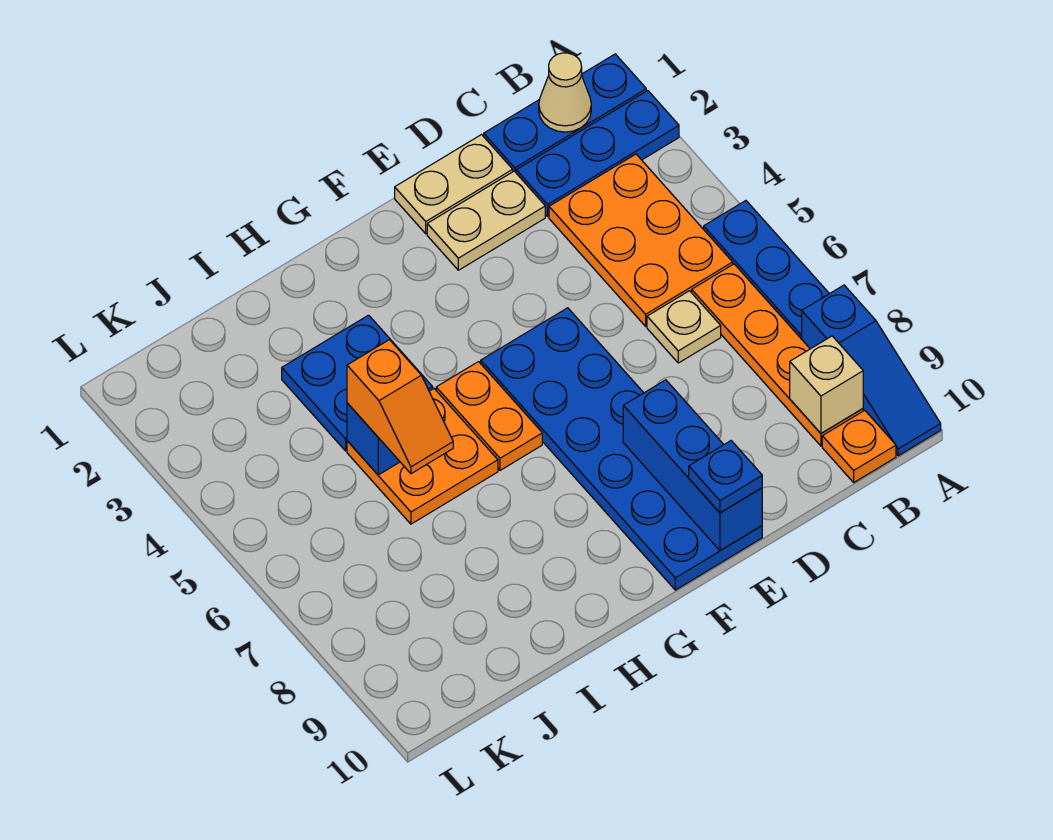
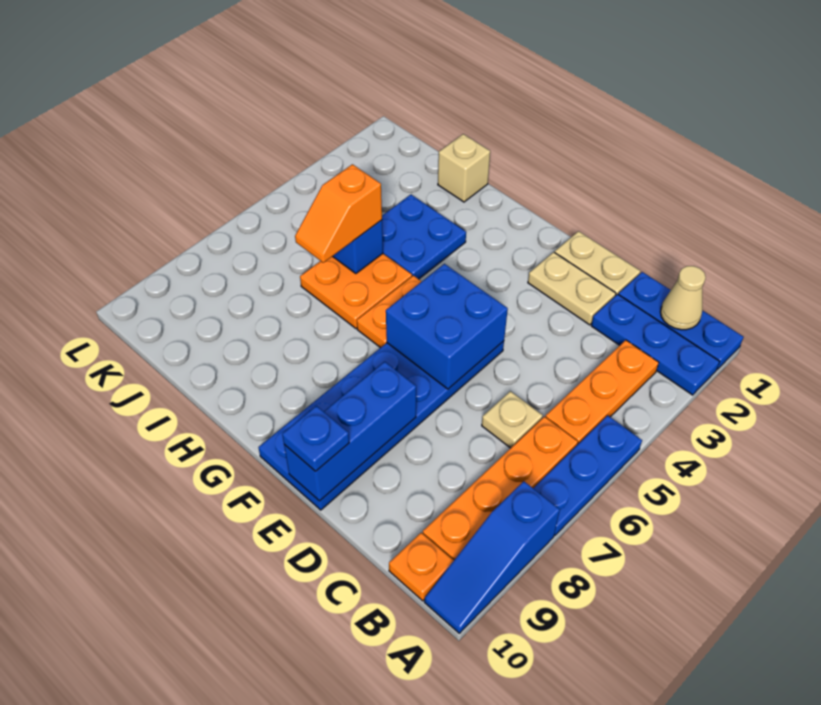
orange plate B3:C5 level 1 -> orange plate B3:B5 level 1
tan brick B9 level 2 -> tan brick I1 level 1
none -> blue brick E5:F6 level 2

